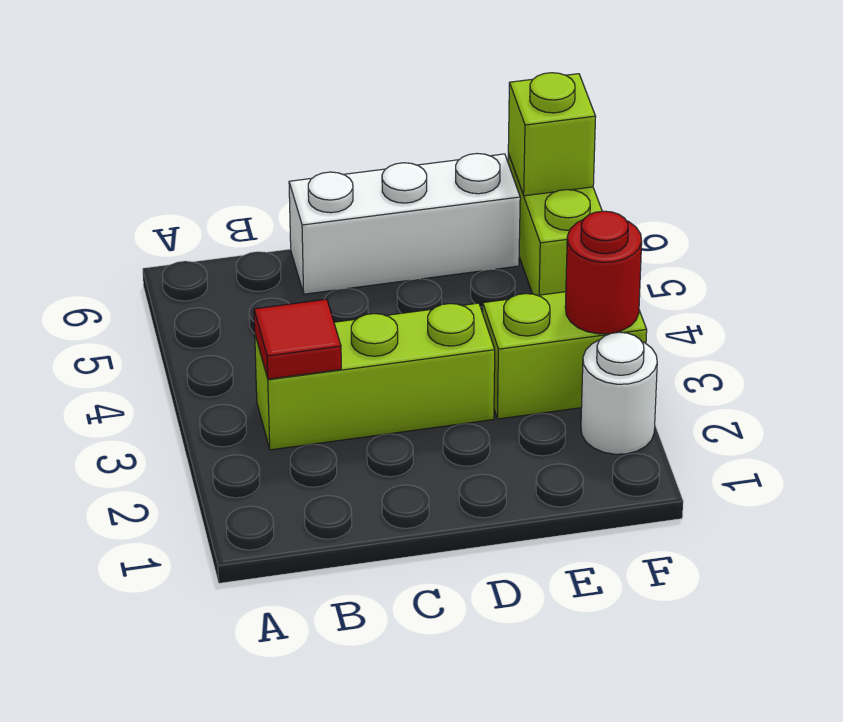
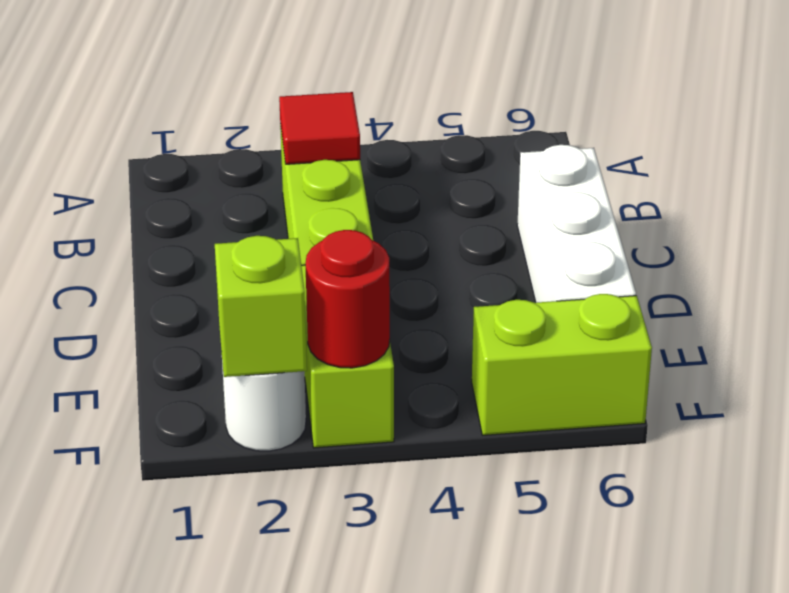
lime brick F6 level 2 -> lime brick F2 level 2

